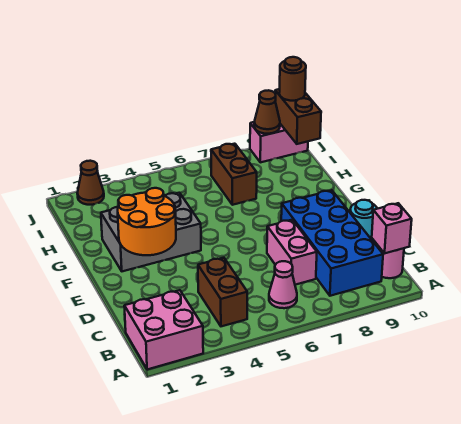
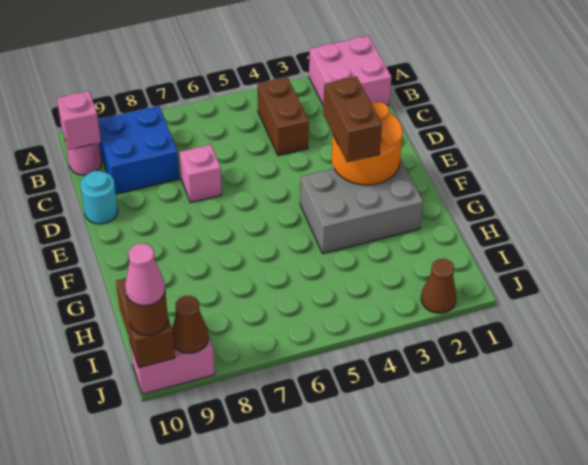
pink cone B6 level 1 -> pink cone J10 level 4
blue brick B8:E9 level 1 -> blue brick B8:C9 level 1
pink brick C7:D7 level 1 -> pink brick D7 level 1
brown brick H7:I7 level 1 -> brown brick E3:F3 level 3

